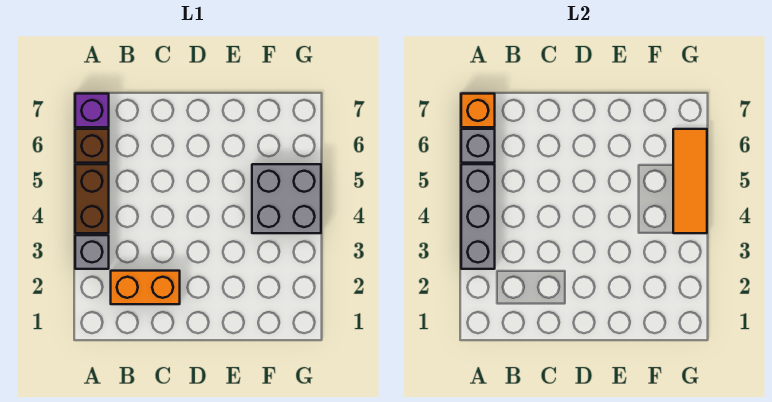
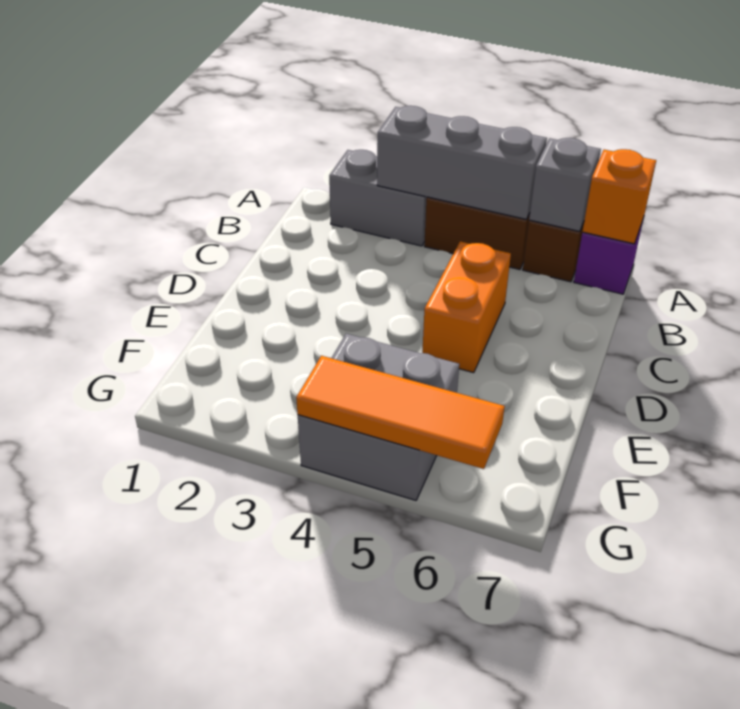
grey brick A3 level 1 -> grey brick A2:A3 level 1
orange brick B2:C2 level 1 -> orange brick C5:D5 level 1

